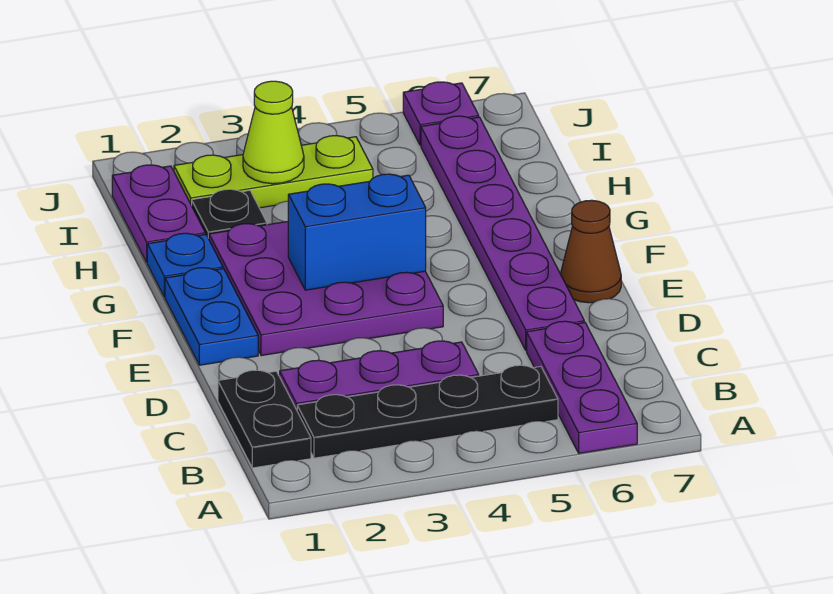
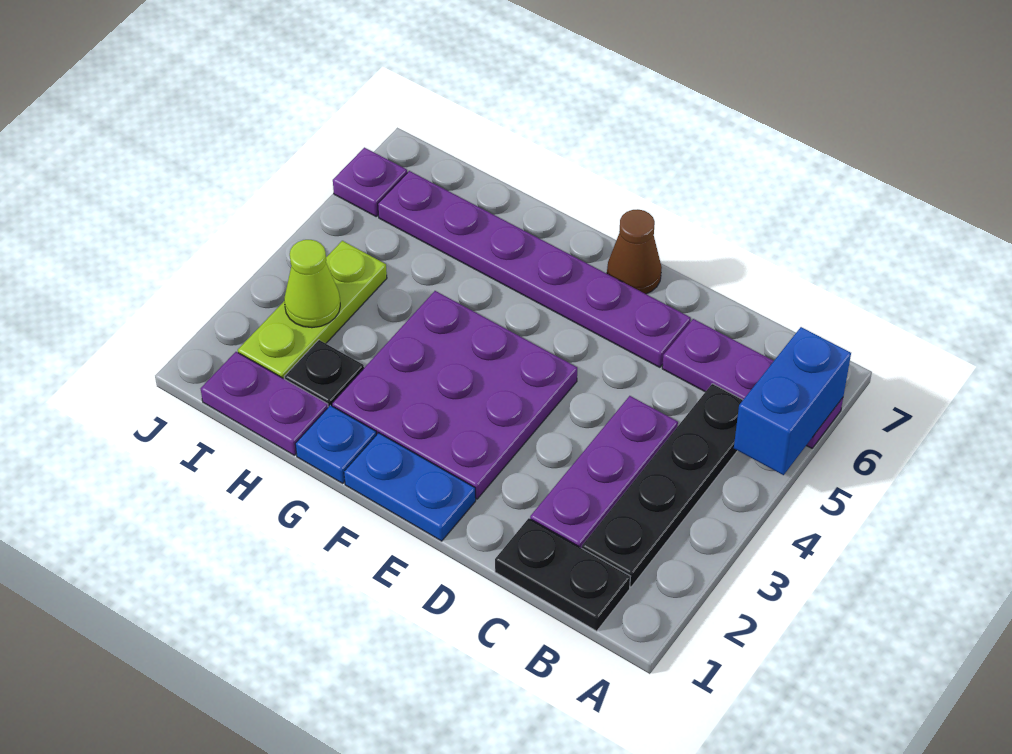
blue brick F3:F4 level 2 -> blue brick A5:A6 level 2

